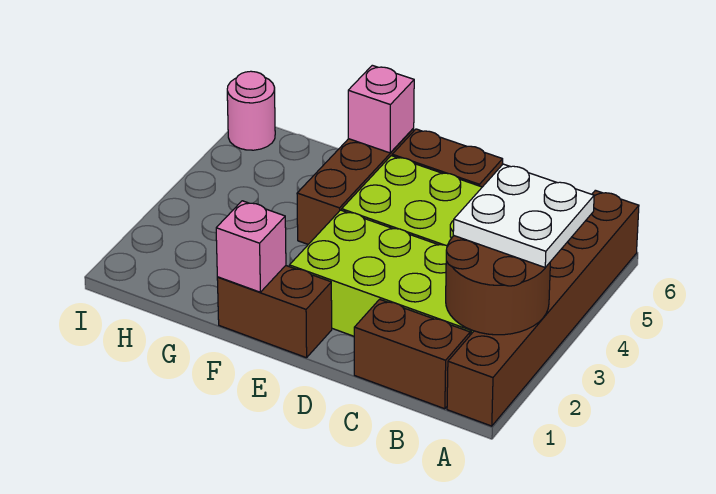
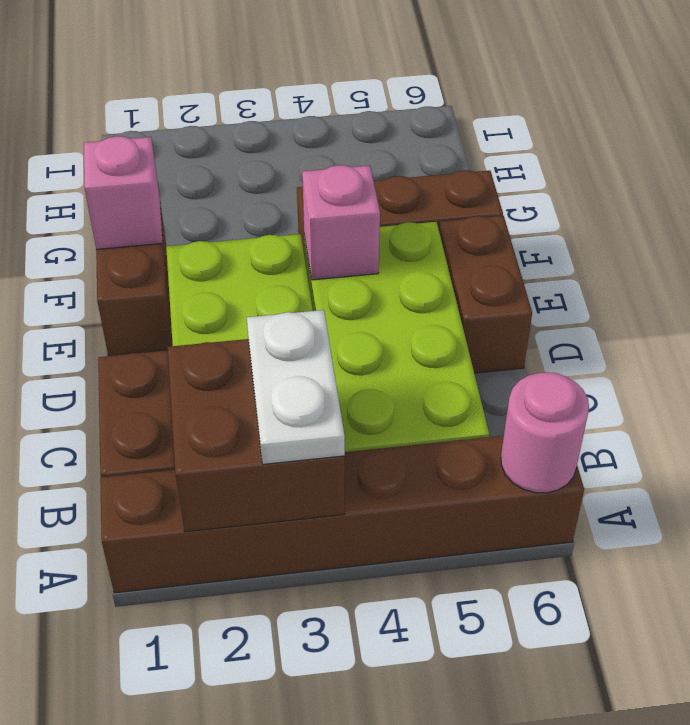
brown round brick A2:B3 level 2 -> brown brick A2:B3 level 2
white plate A3:B4 level 3 -> white plate A3:B3 level 3
pink brick F6 level 2 -> pink brick E4 level 2
pink round brick I6 level 1 -> pink round brick A6 level 2

